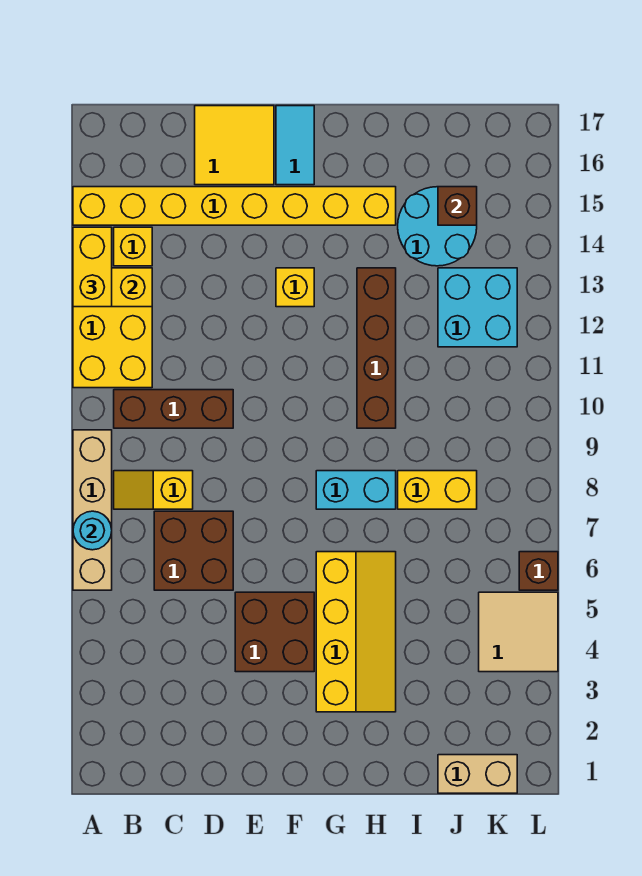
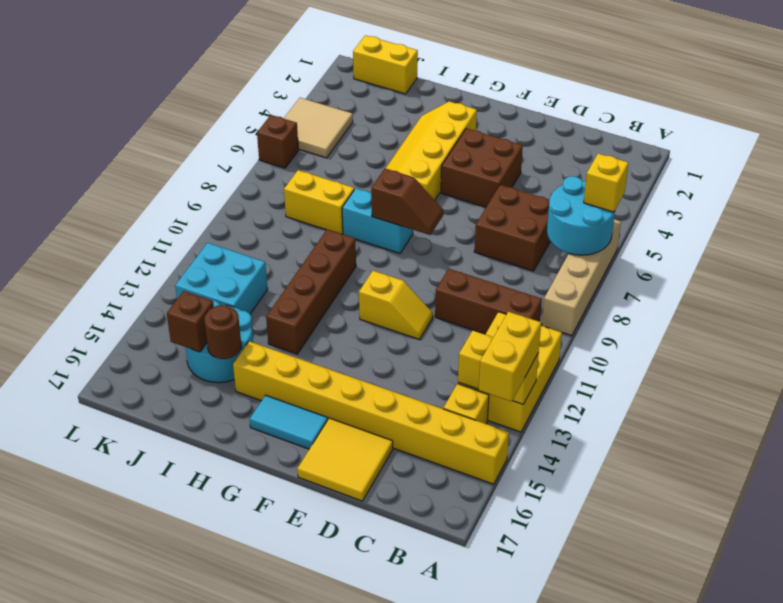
cyan round brick A7 level 2 -> cyan round brick A6:B7 level 2
yellow slope B8:C8 level 1 top C -> yellow slope E11:F11 level 1 top F
none -> brown slope F8:G8 level 2 top G
yellow brick F13 level 1 -> yellow brick A6 level 3
cyan tile F16:F17 level 1 -> cyan tile F16:G16 level 1
none -> brown round brick I15 level 2
tan brick J1:K1 level 1 -> yellow brick J1:K1 level 1

